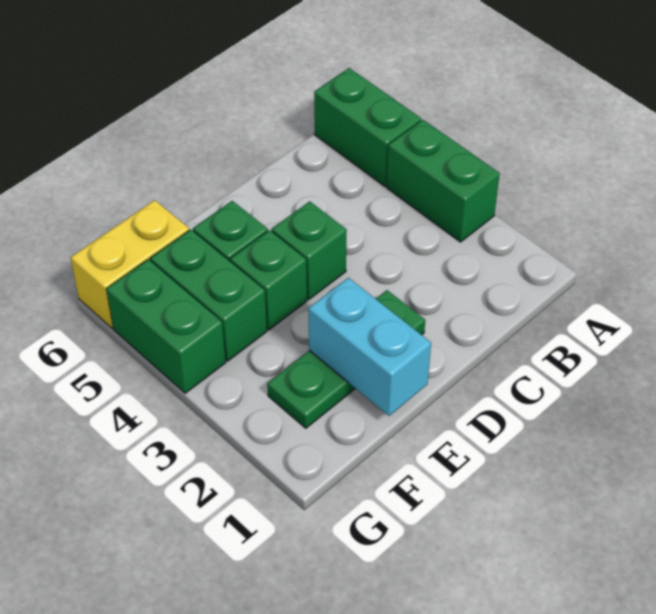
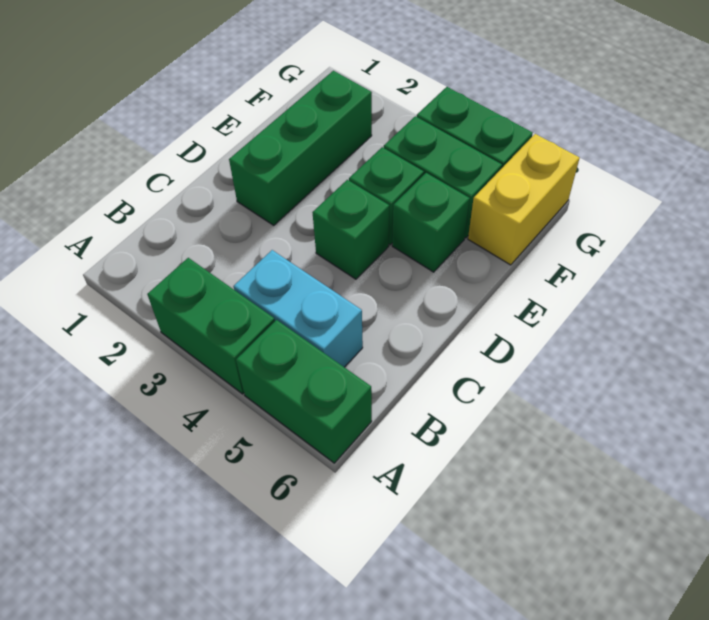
green plate D2:F2 level 1 -> green brick D2:F2 level 1
cyan brick E1:E2 level 2 -> cyan brick B4:B5 level 1

